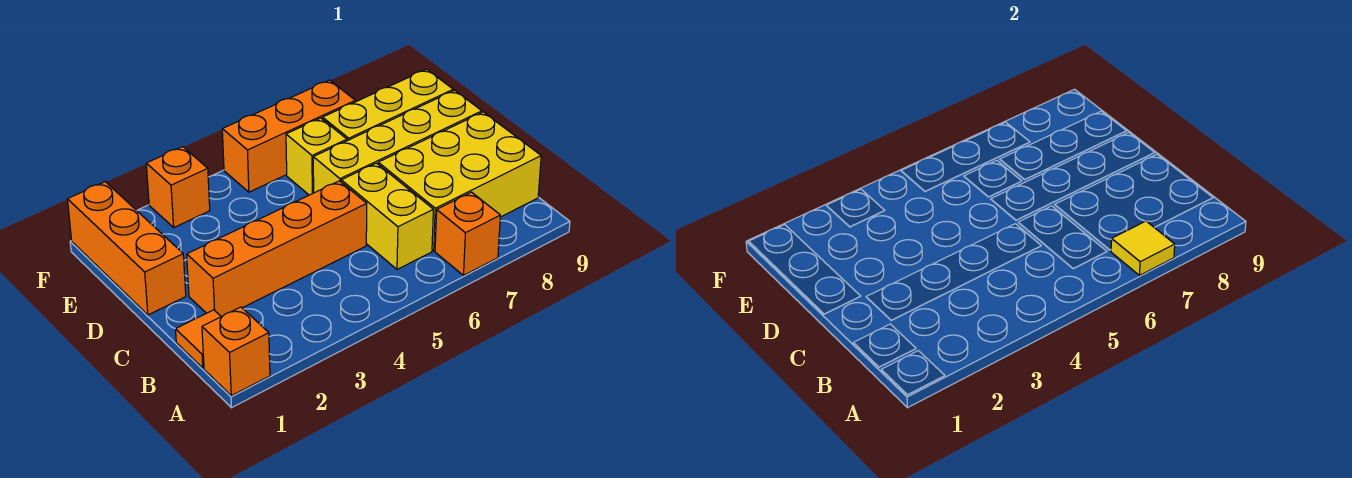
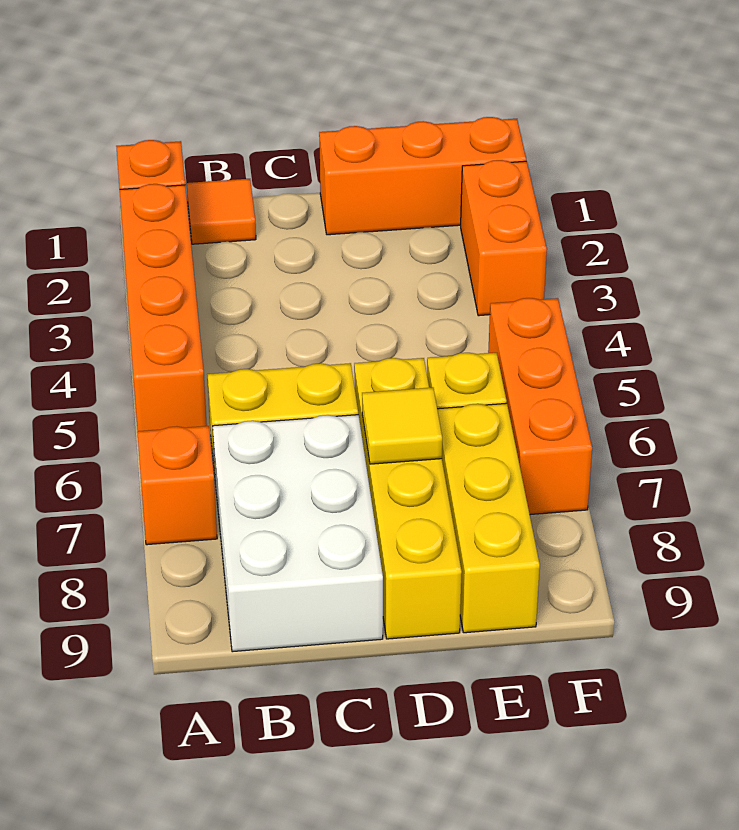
yellow tile A7 level 2 -> yellow tile D7 level 2
yellow brick B7:C9 level 1 -> white brick B7:C9 level 1
orange brick C2:C5 level 1 -> orange brick A2:A5 level 1
orange brick F3 level 1 -> orange brick F2:F3 level 1

